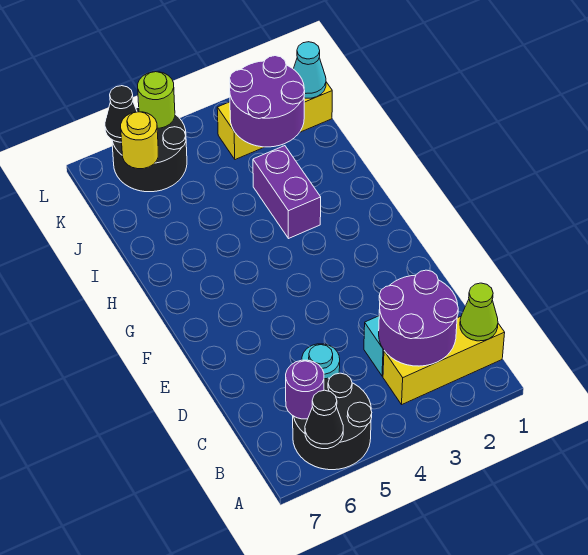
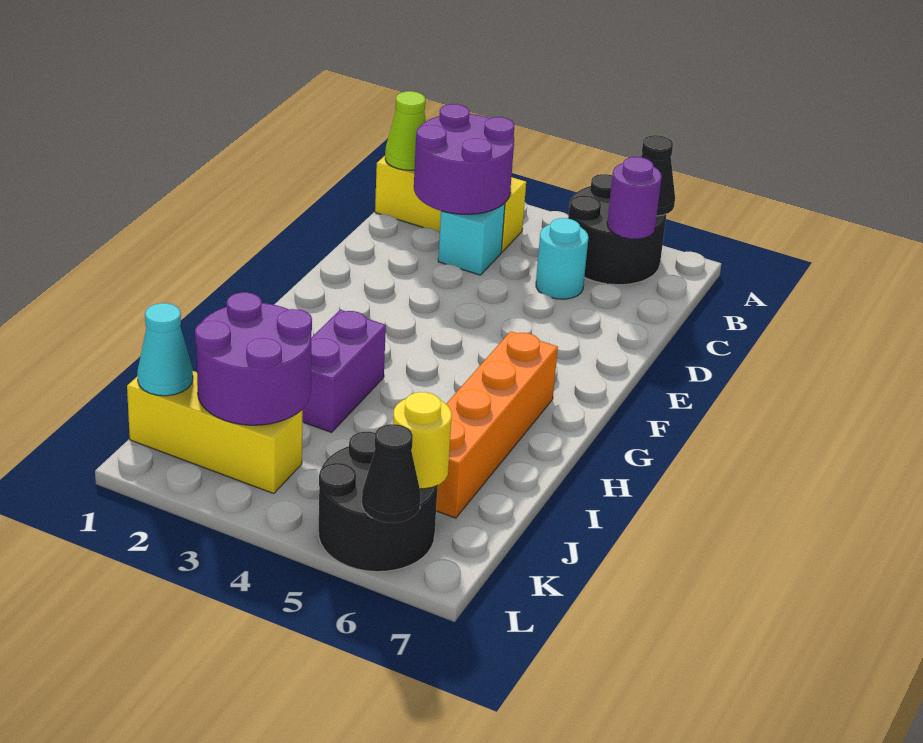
none -> orange brick G6:J6 level 1
lime round brick L5 level 2 -> none

